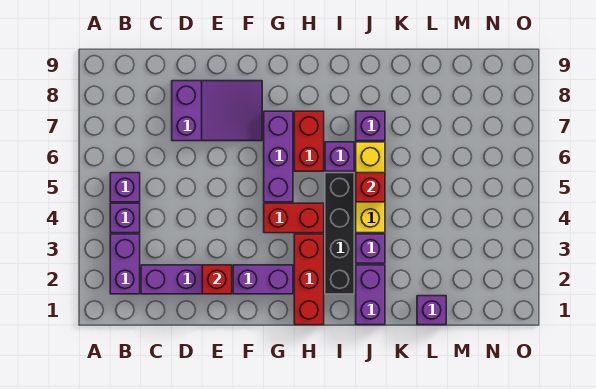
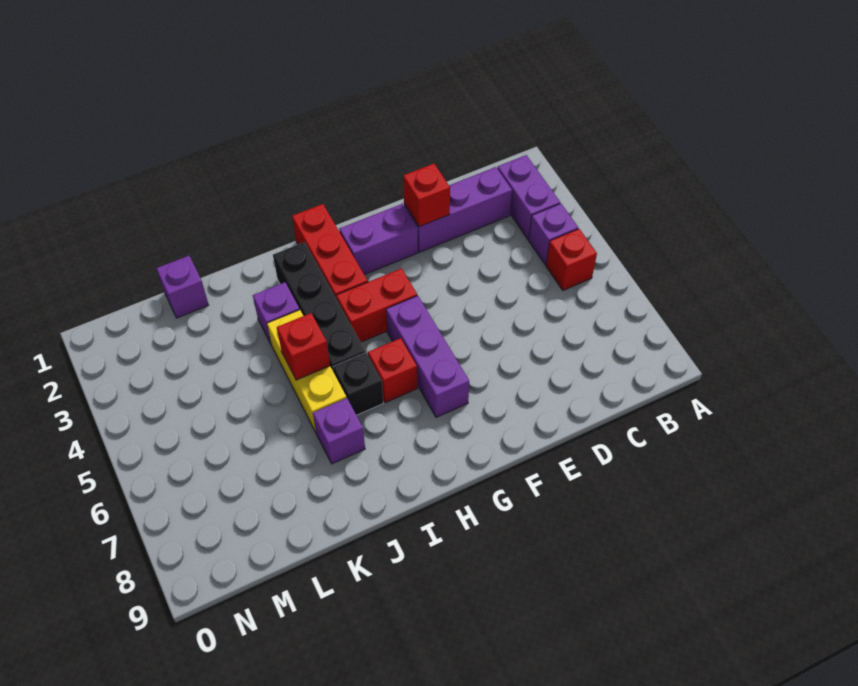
purple brick B5 level 1 -> red brick B5 level 1
purple slope D7:F8 level 1 top D -> none
red brick H6:H7 level 1 -> red brick H6 level 1
purple brick I6 level 1 -> black brick I6 level 1
purple brick J1:J2 level 1 -> none

